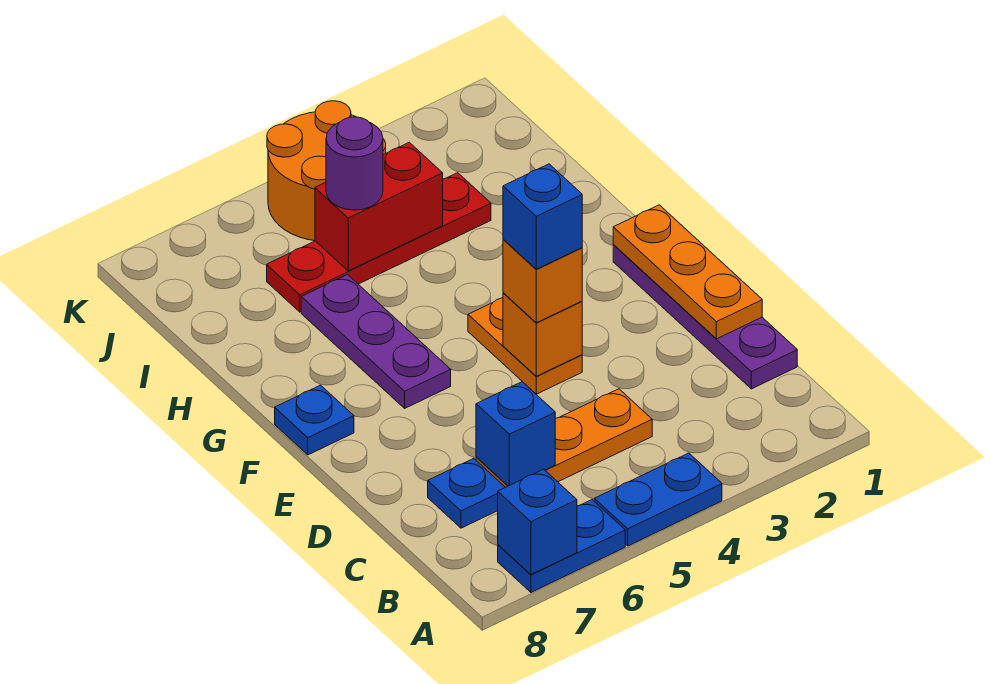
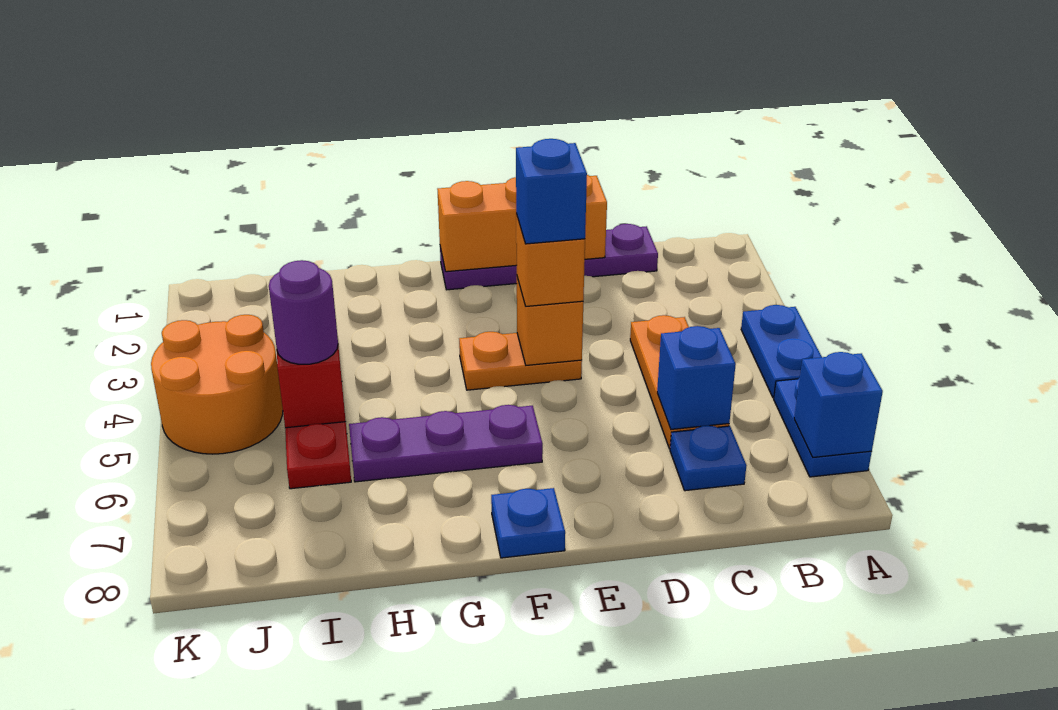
orange plate D1:F1 level 2 -> orange brick D1:F1 level 2

